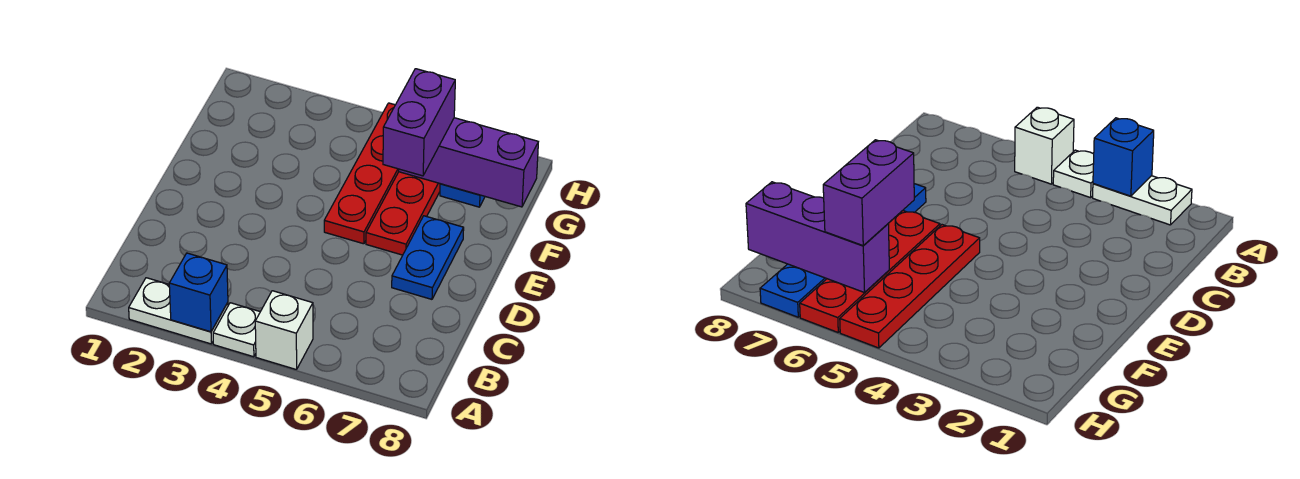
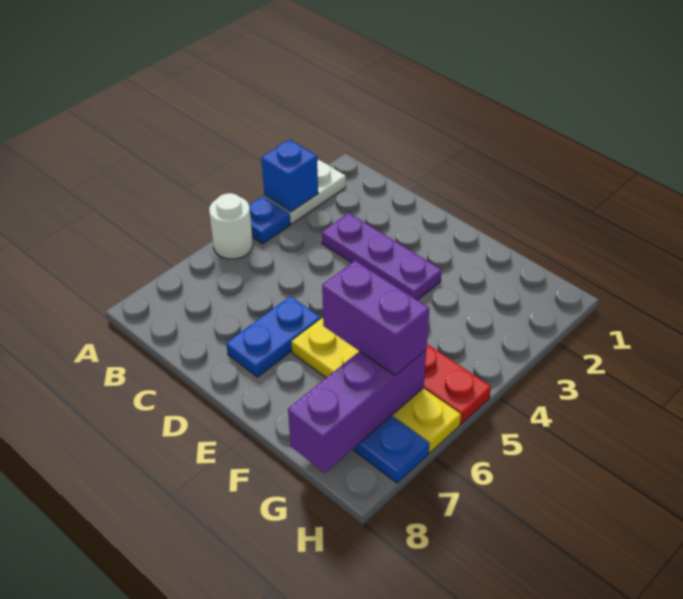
white plate A4 level 1 -> blue plate A4 level 1
white brick A5 level 1 -> white round brick A5 level 1
none -> purple plate C3:E3 level 1
blue plate D7:E7 level 1 -> blue plate D6:D7 level 1
red plate E6:H6 level 1 -> yellow plate E6:H6 level 1

